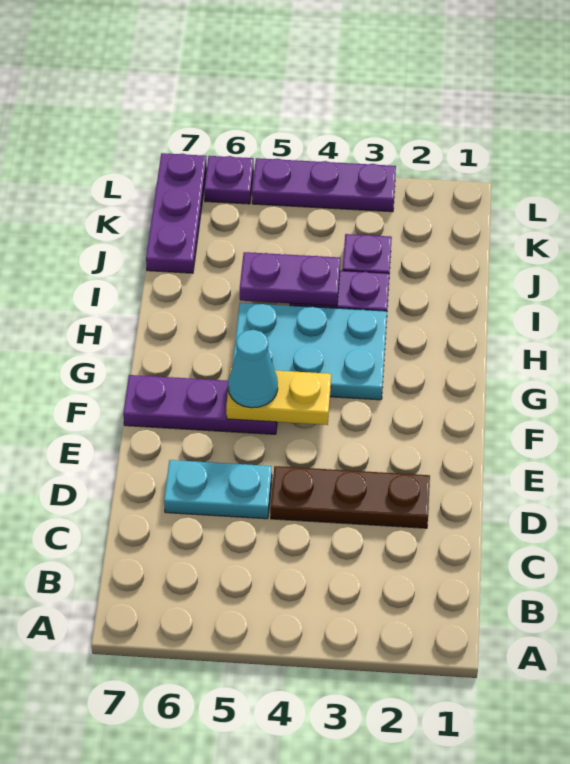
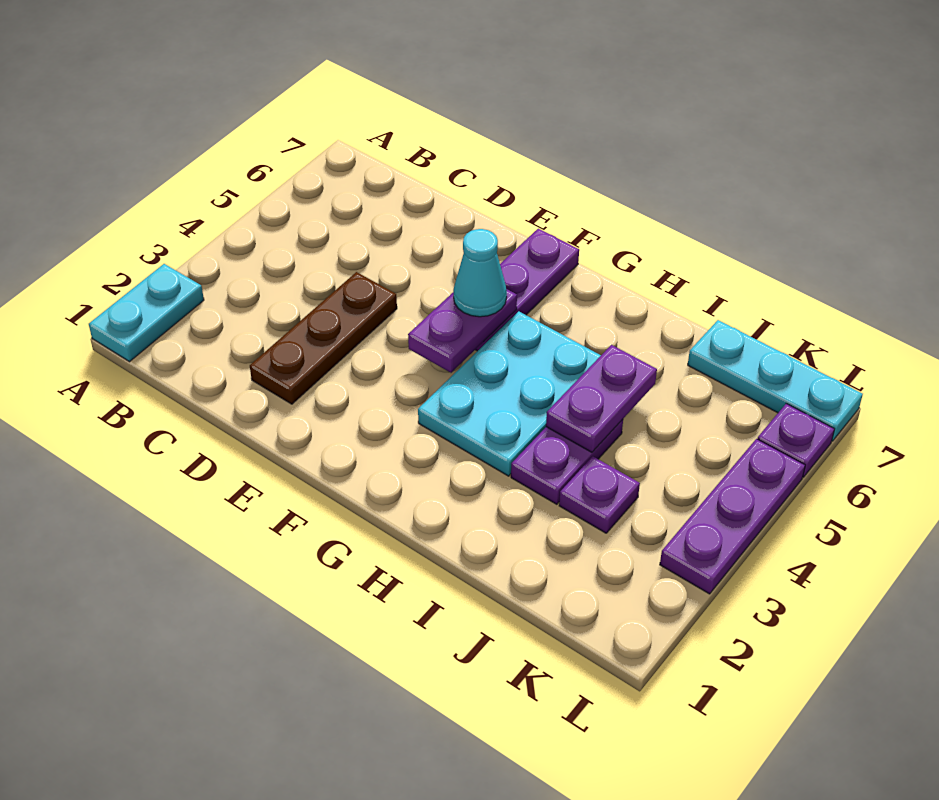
cyan plate D5:D6 level 1 -> cyan plate A1:A2 level 1
yellow plate F4:F5 level 2 -> purple plate F4:F5 level 2
purple plate J7:L7 level 1 -> cyan plate J7:L7 level 1

